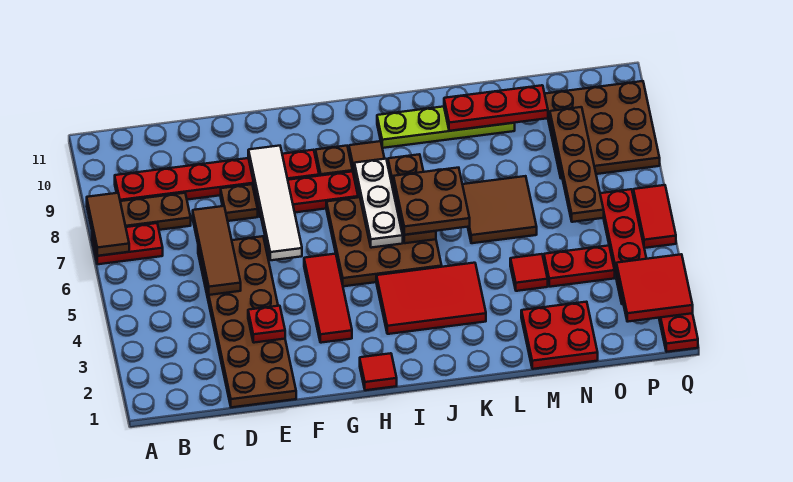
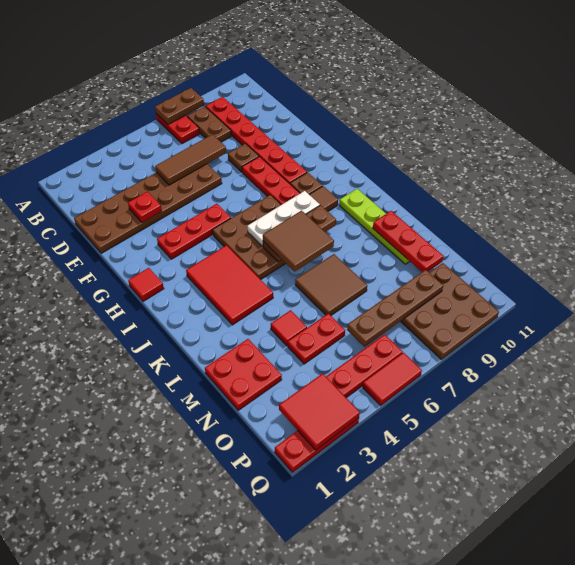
brown tile A7:A8 level 2 -> brown plate A7:A8 level 2
white tile F6:F9 level 2 -> none
red tile G3:G5 level 1 -> red plate G3:G5 level 1
brown plate J6:K7 level 3 -> brown tile J6:K7 level 3
red plate N4:O4 level 1 -> red plate N4:N5 level 1

